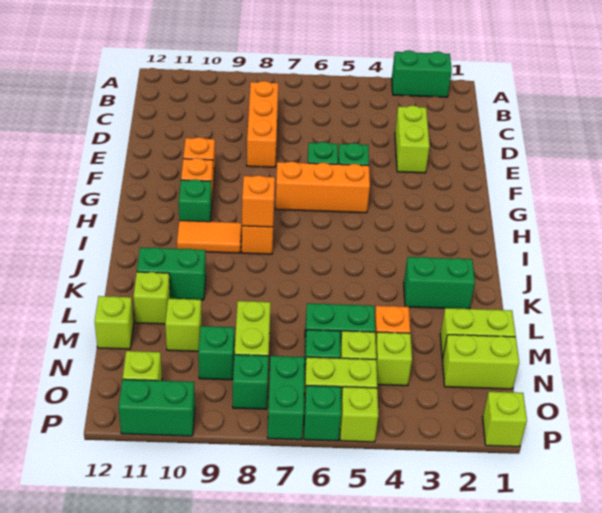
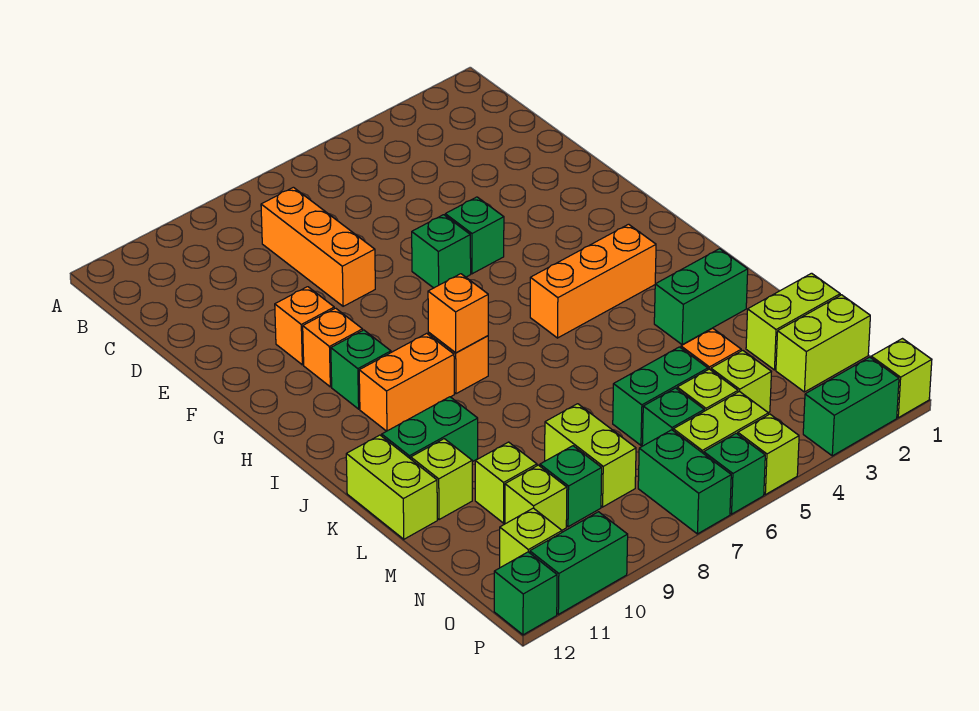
green brick A2:A3 level 1 -> green brick P2:P3 level 1
lime brick D3:E3 level 1 -> lime brick K12:L12 level 1
orange brick G5:G7 level 1 -> orange brick I3:I5 level 1
orange tile I9:I10 level 1 -> orange brick I9:I10 level 1
lime brick M12 level 1 -> lime brick N10 level 1
green brick O8 level 1 -> green brick P12 level 1

